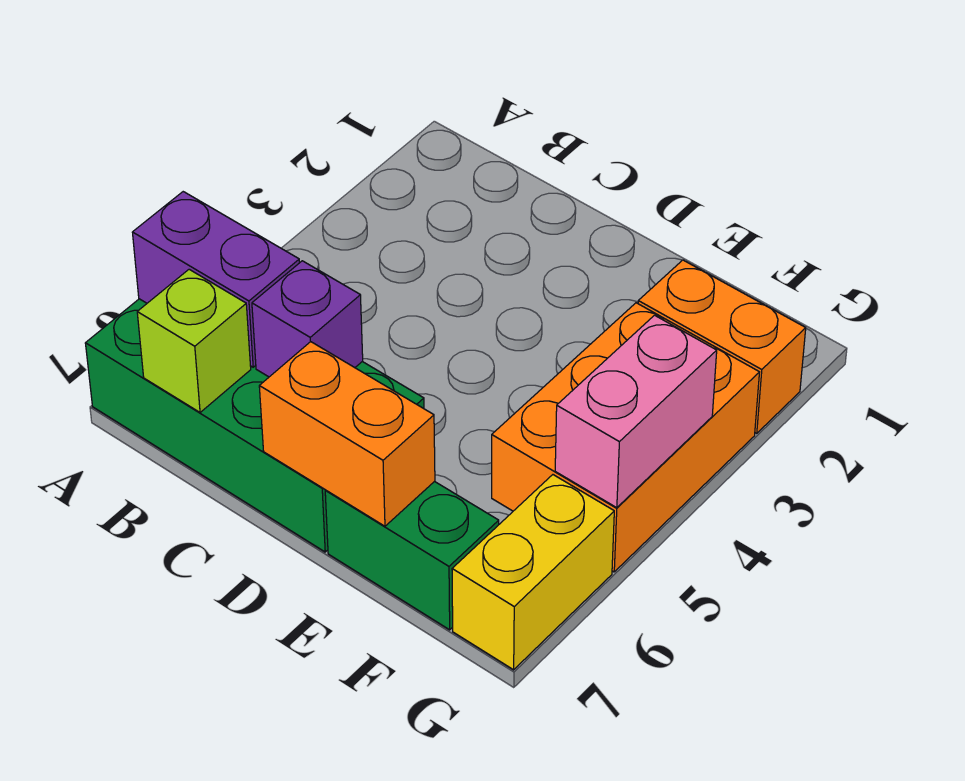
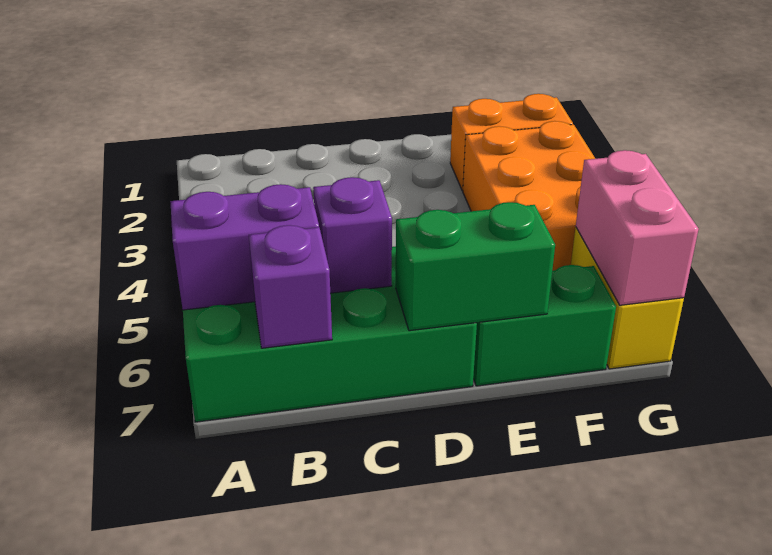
lime brick B7 level 2 -> purple brick B7 level 2
orange brick D7:E7 level 2 -> green brick D7:E7 level 2
pink brick G4:G5 level 2 -> pink brick G6:G7 level 2

